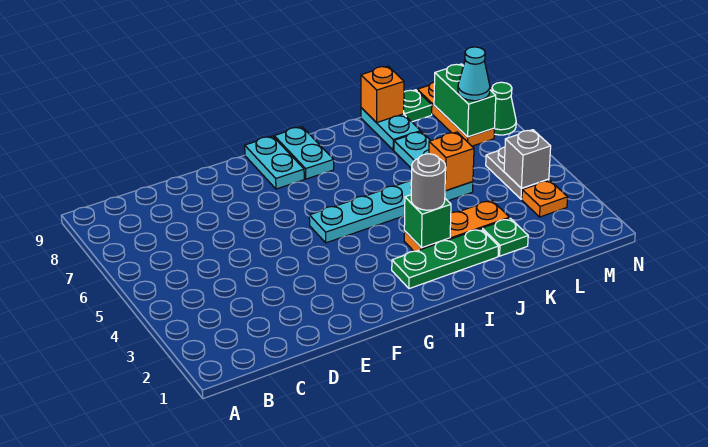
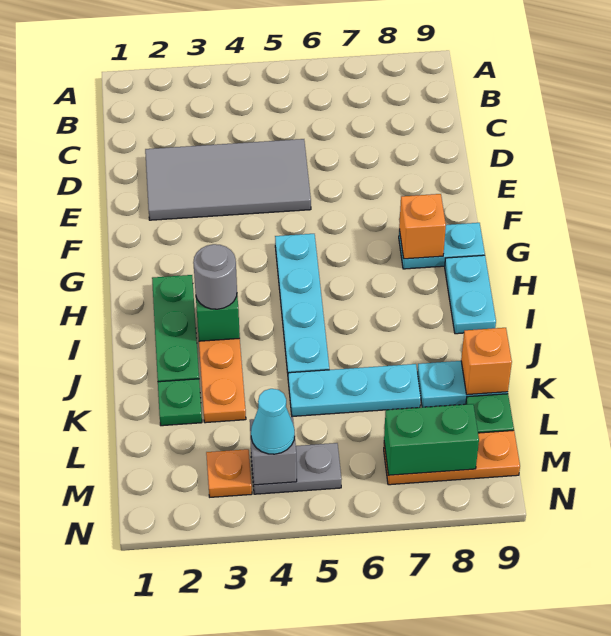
none -> grey tile D2:E5 level 1
cyan plate H8:H9 level 1 -> cyan plate H9:I9 level 1
orange brick K5 level 2 -> orange brick G8 level 2
cyan cone M7 level 3 -> cyan cone M4 level 3
green cone N7 level 1 -> none

